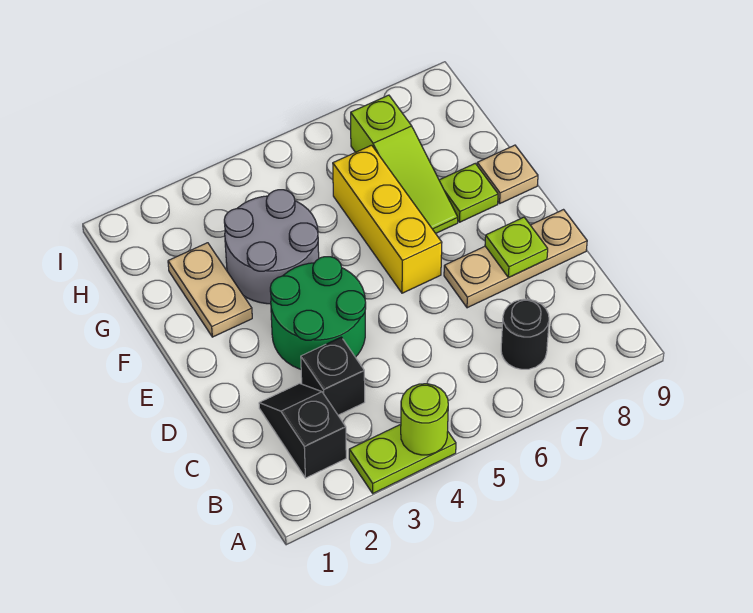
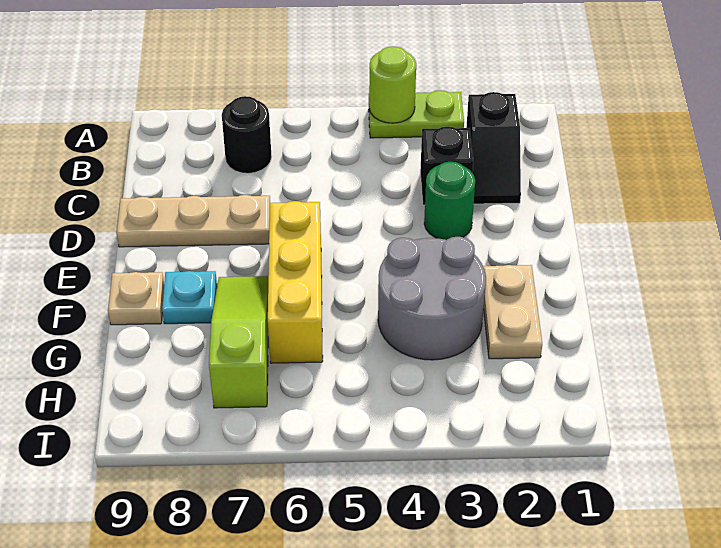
green round brick D3:E4 level 1 -> green round brick D3 level 1
lime plate D8 level 2 -> none
lime plate F8 level 1 -> cyan plate F8 level 1

